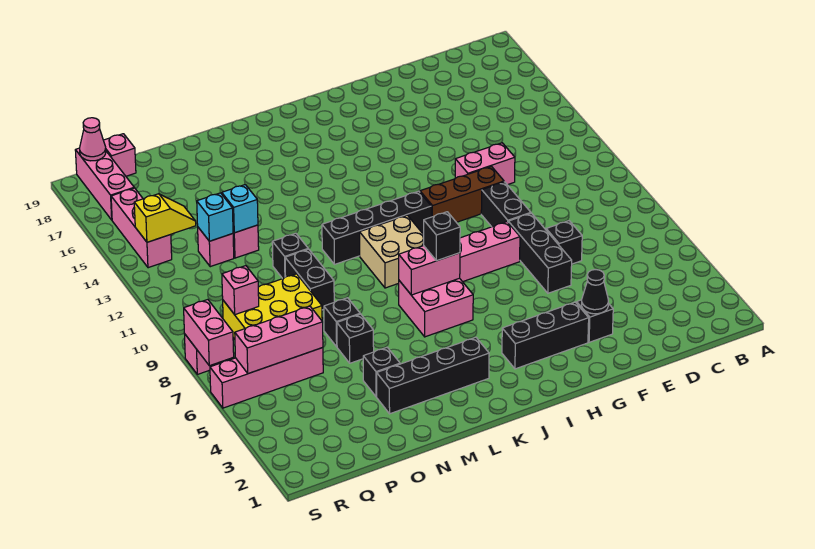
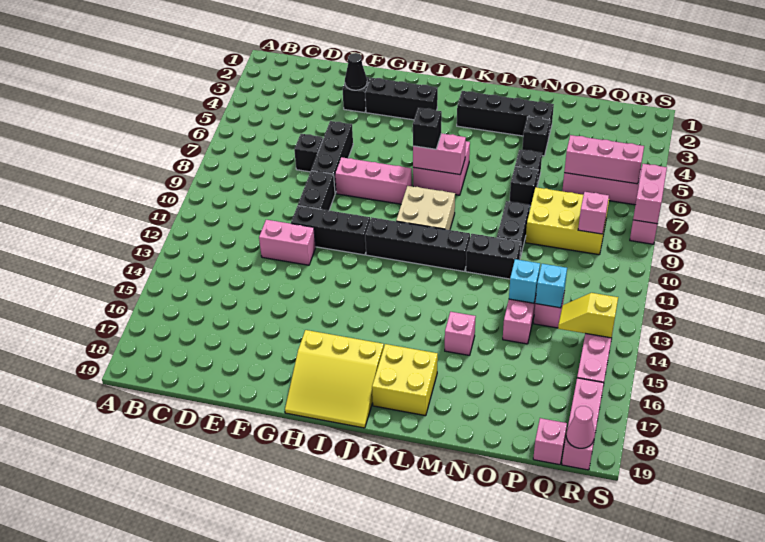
brown brick F11:H11 level 1 -> black brick F11:H11 level 1
none -> yellow slope H17:J19 level 1 top 17
none -> yellow brick K17:L18 level 1
none -> pink brick M15 level 1
black brick N11 level 1 -> black brick M11:N11 level 1

